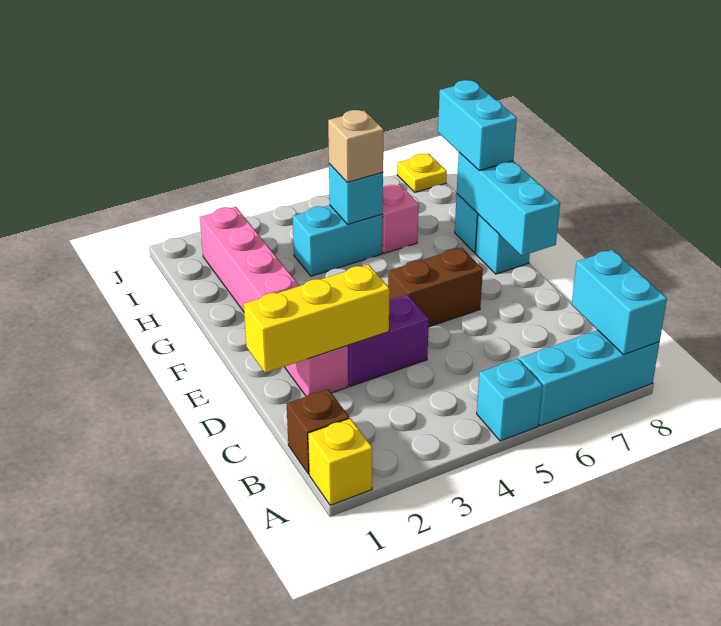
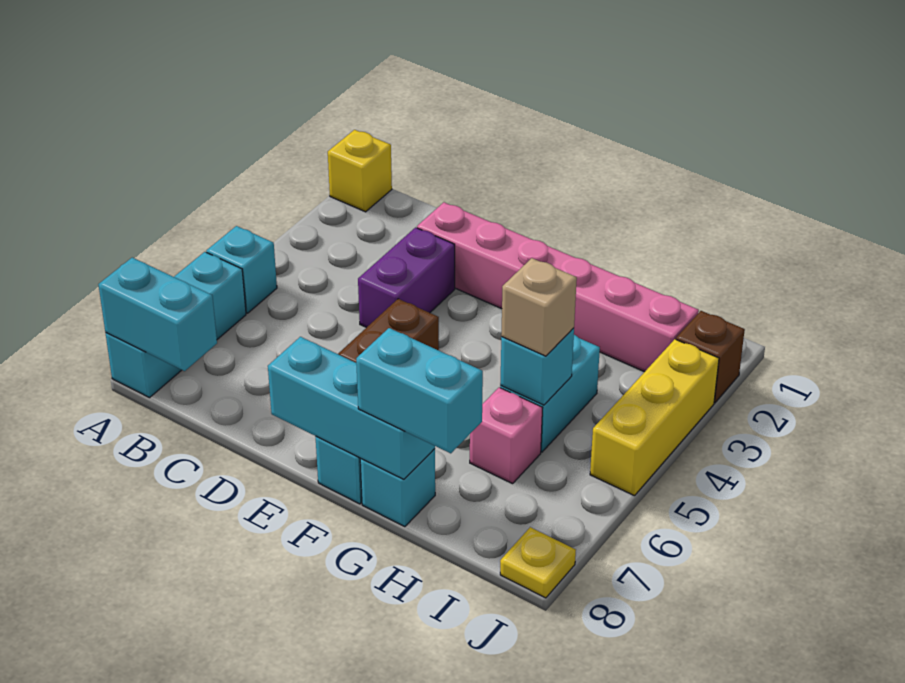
brown brick B1 level 1 -> brown brick J2 level 1
yellow brick D1:D3 level 2 -> yellow brick J3:J5 level 1

